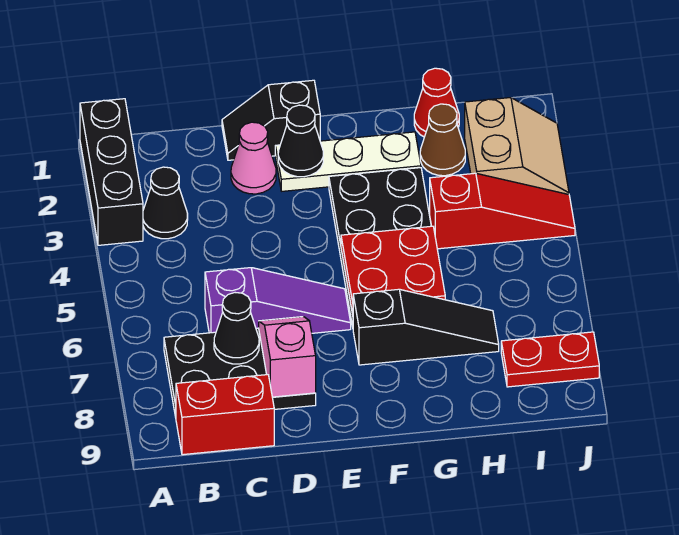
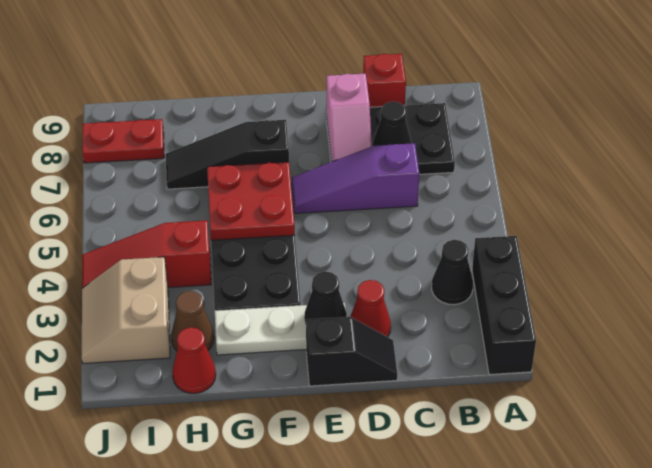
red brick B9:C9 level 1 -> red brick C9 level 1
pink cone D2 level 1 -> red cone D2 level 1

